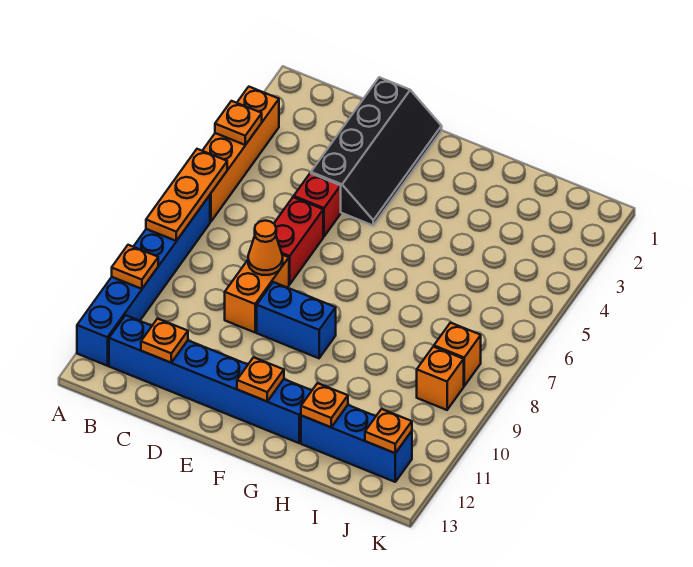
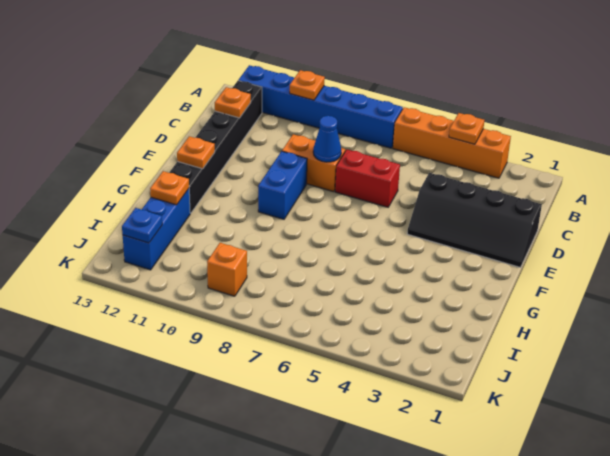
orange plate A6:A8 level 2 -> none
blue brick B12:G12 level 1 -> black brick B12:G12 level 1
red brick D5 level 1 -> none
orange cone D8 level 2 -> blue cone D8 level 2
orange brick J8 level 1 -> none
orange plate J12 level 2 -> blue plate J12 level 2

